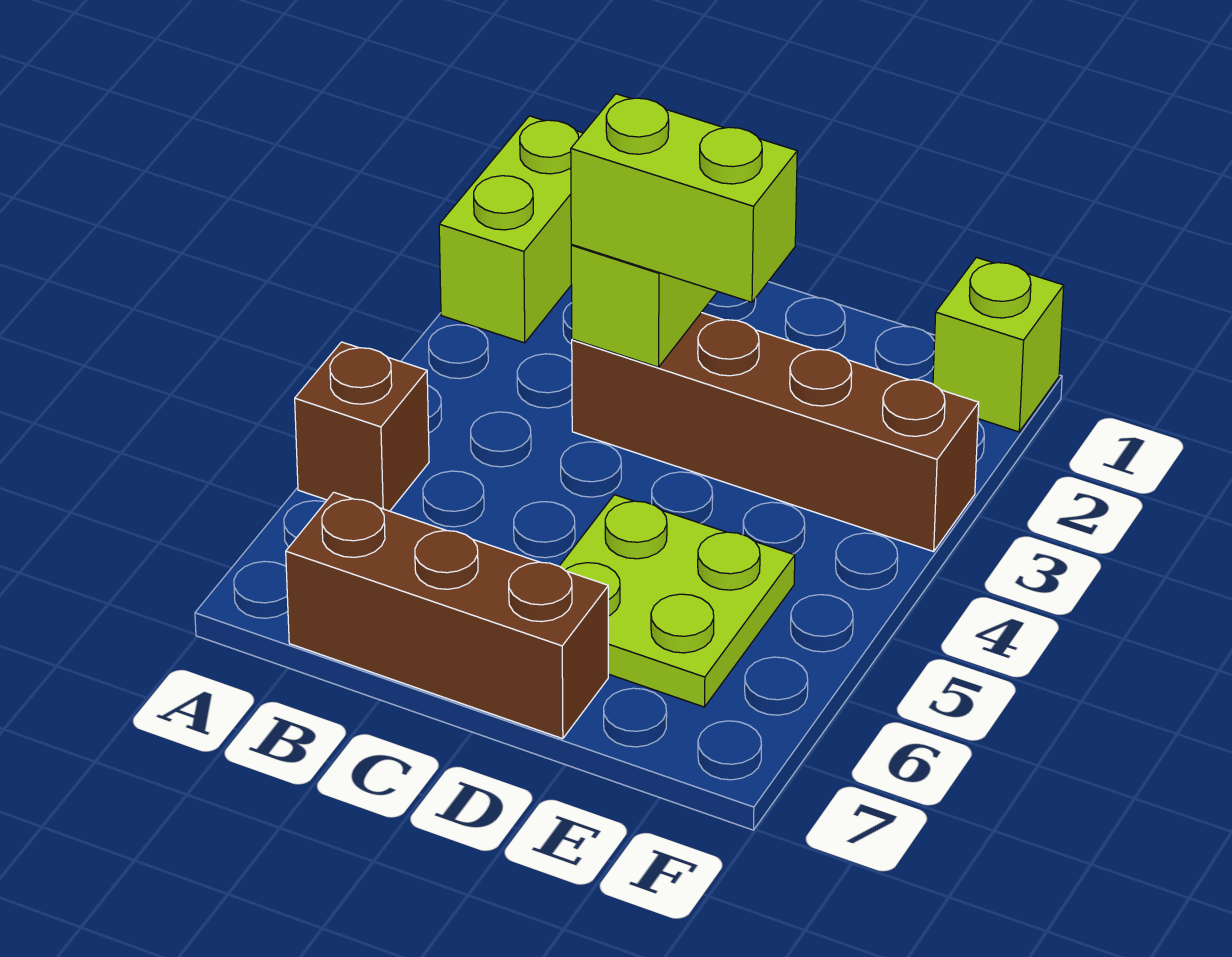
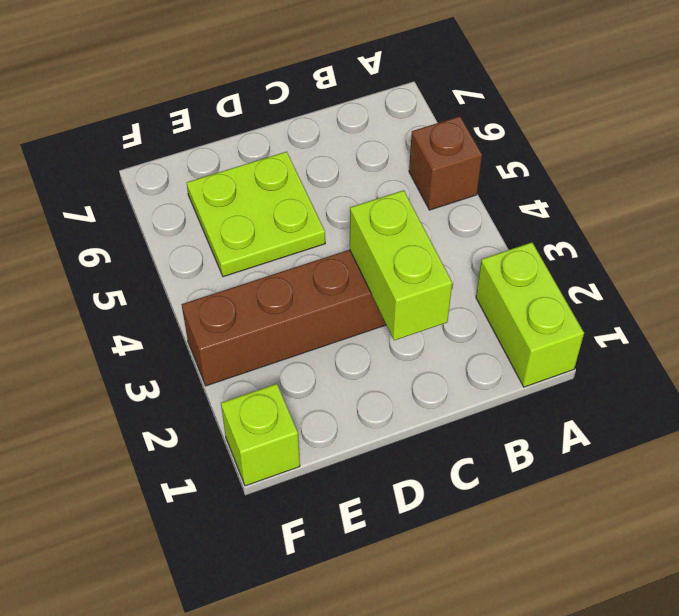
brown brick B7:D7 level 1 -> none
lime brick C3:D3 level 3 -> none

